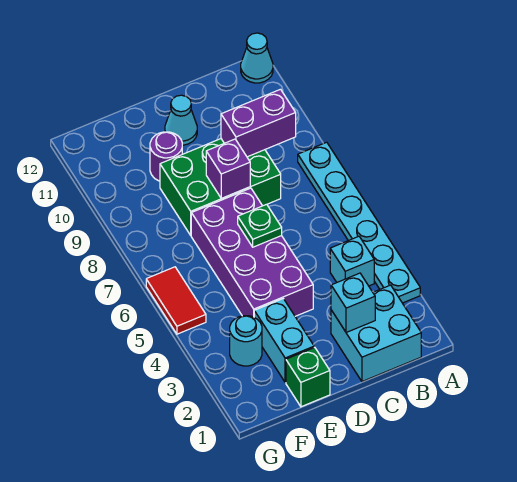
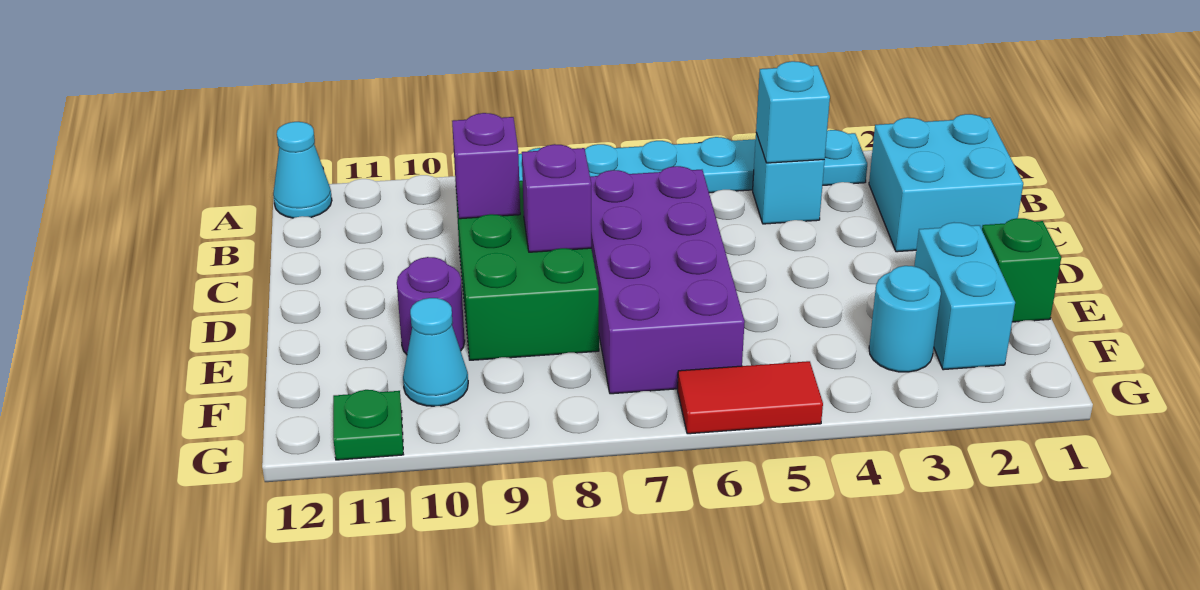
purple brick B9:C9 level 2 -> purple brick C9 level 2
cyan brick C2 level 2 -> cyan brick B4 level 2
purple brick D4:E7 level 1 -> purple brick C6:F7 level 1
green plate D6 level 2 -> green plate G11 level 1
cyan cone D11 level 1 -> cyan cone F10 level 1
cyan brick E2:E3 level 1 -> cyan brick E2:F2 level 1

